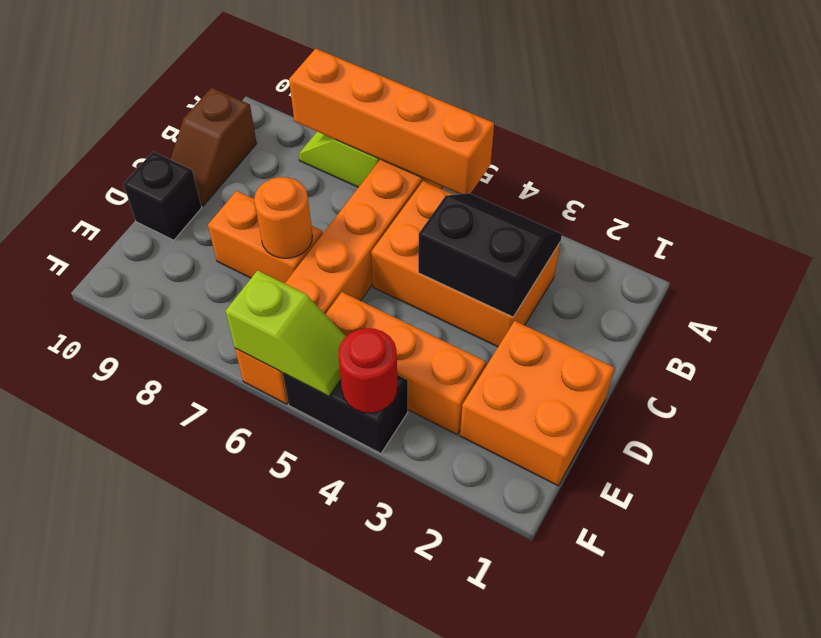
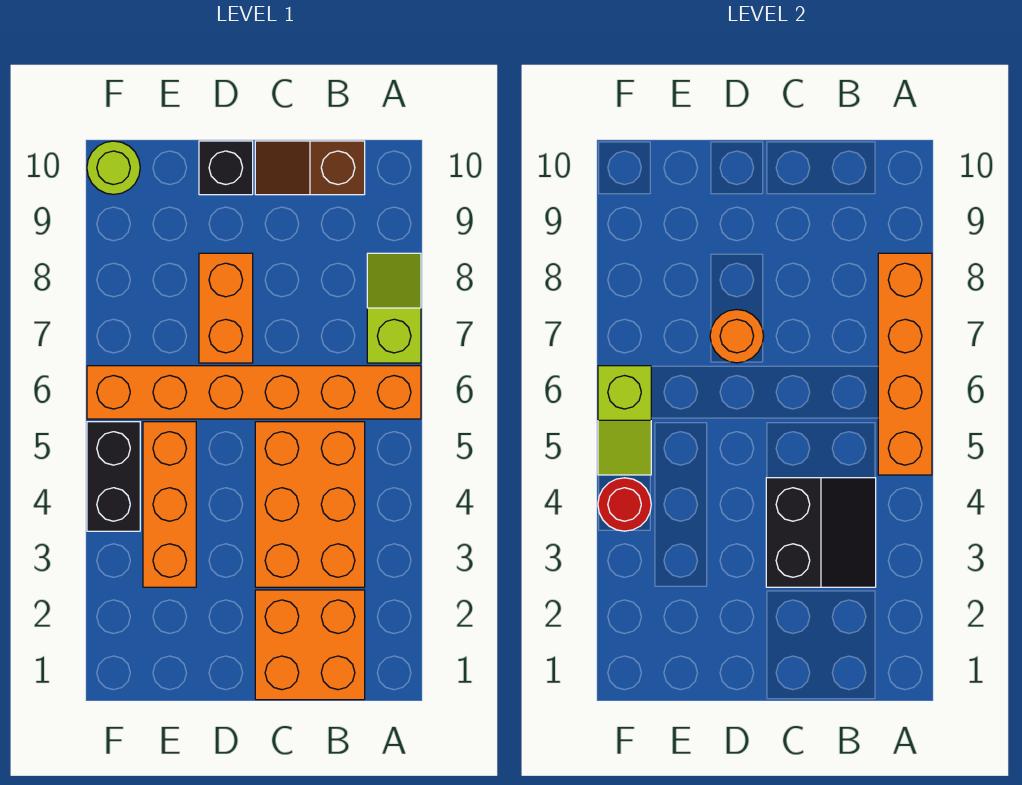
orange brick D1:E2 level 1 -> orange brick B1:C2 level 1
none -> lime round brick F10 level 1

